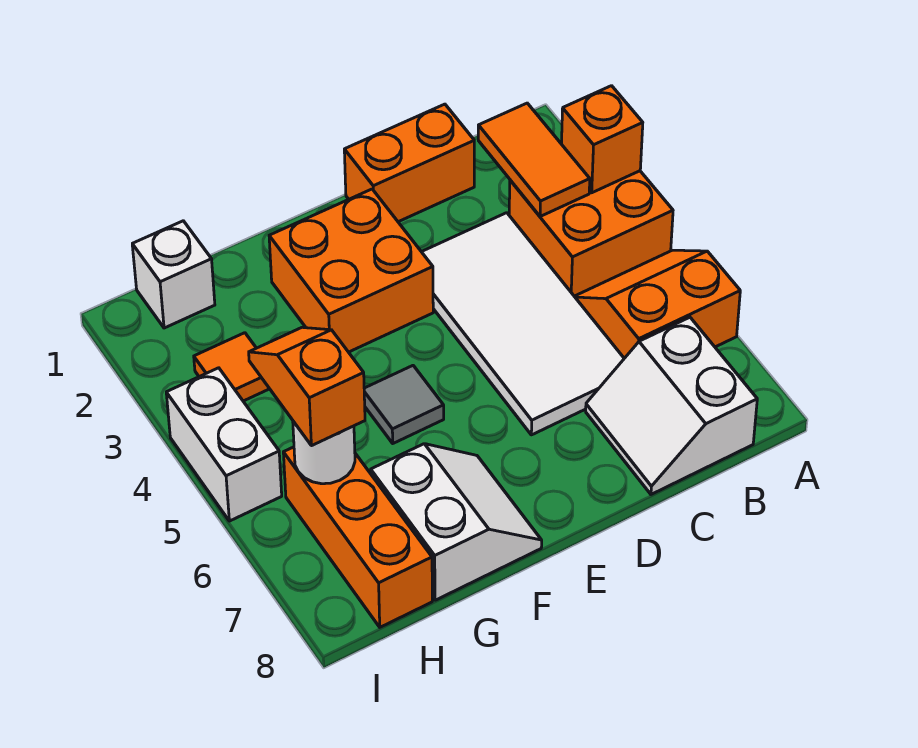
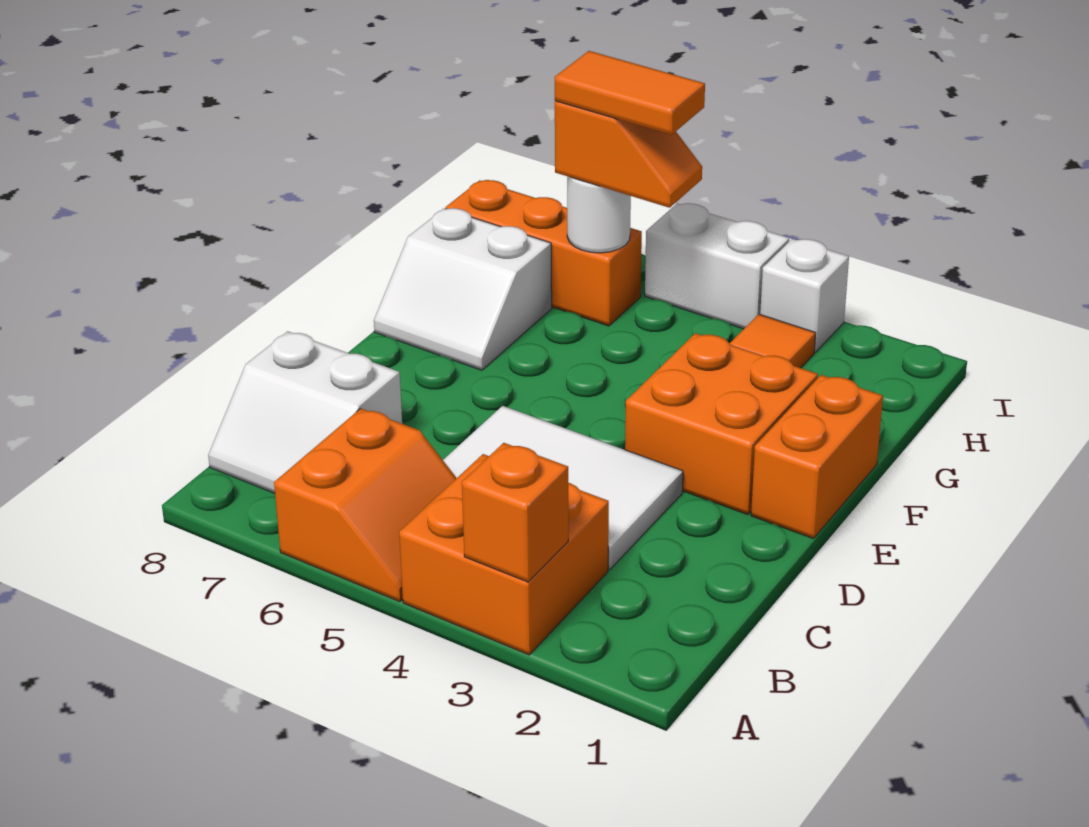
orange tile B2:B3 level 2 -> orange tile H5:H6 level 4
white slope B7:C8 level 1 top B -> white slope B7:C8 level 1 top C
orange brick C1:D1 level 1 -> orange brick E1:F1 level 1
white tile C3:D6 level 1 -> white tile C3:D5 level 1
grey tile F5 level 1 -> none
white brick H1 level 1 -> white brick I3 level 1

